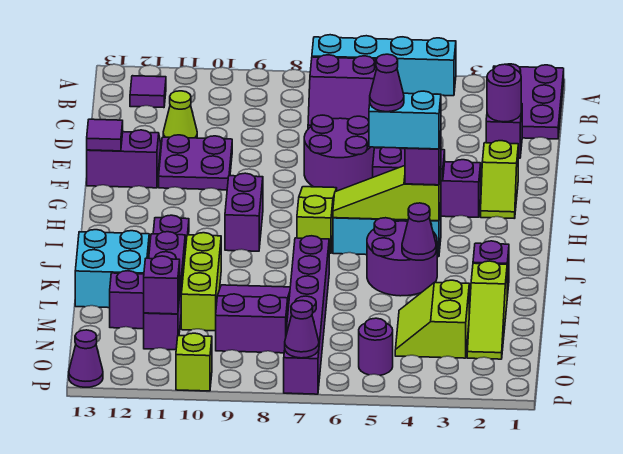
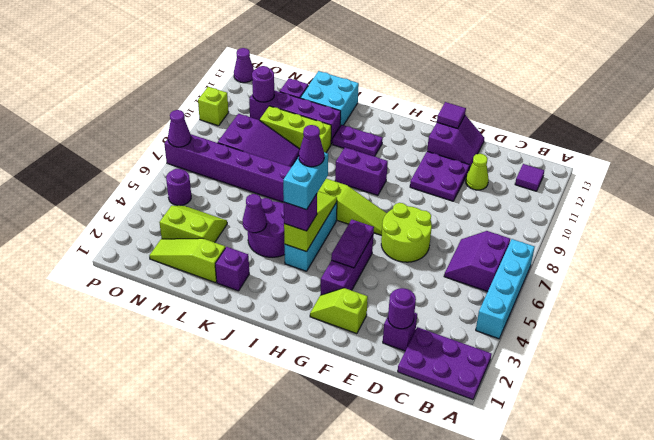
purple round brick E6:F7 level 1 -> lime round brick E6:F7 level 1
purple brick N11 level 2 -> purple round brick N11 level 2

